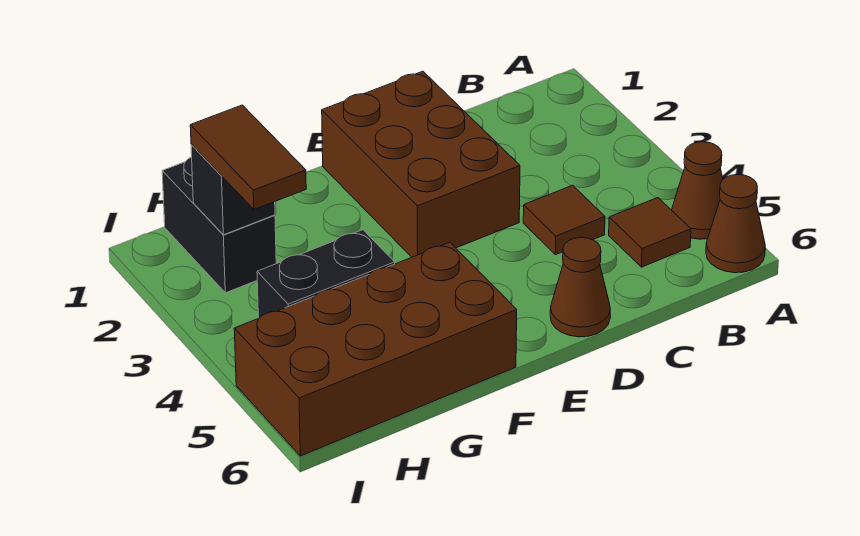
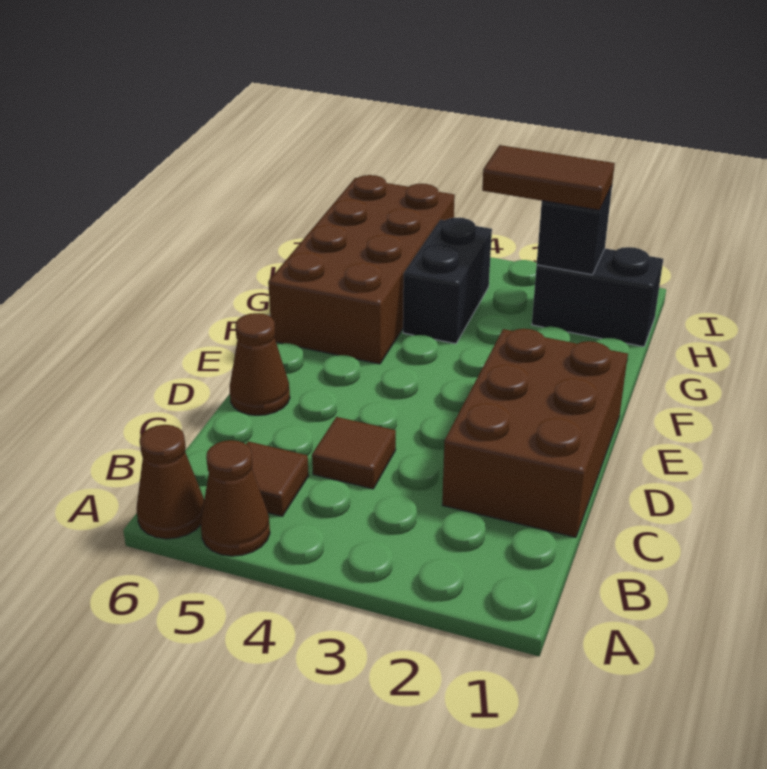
brown brick D1:E3 level 1 -> brown brick C1:E2 level 1

